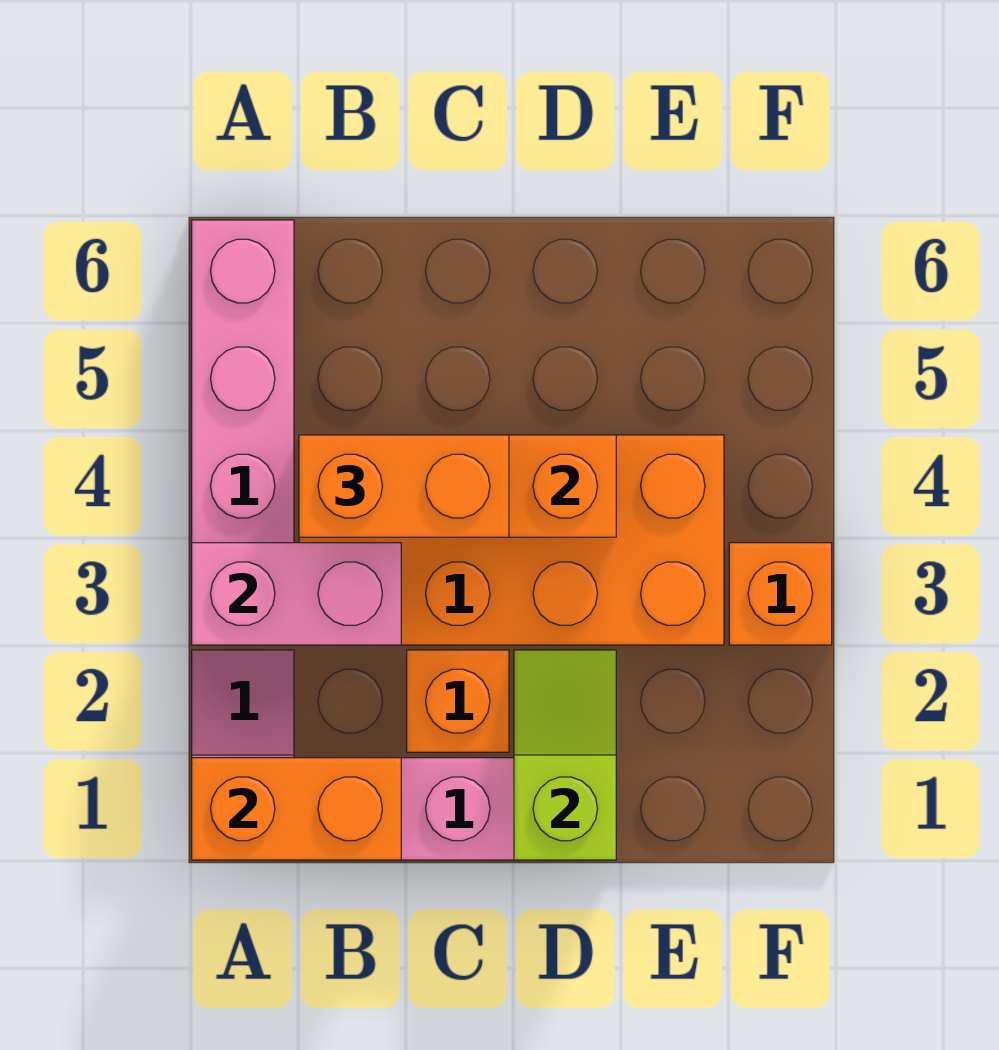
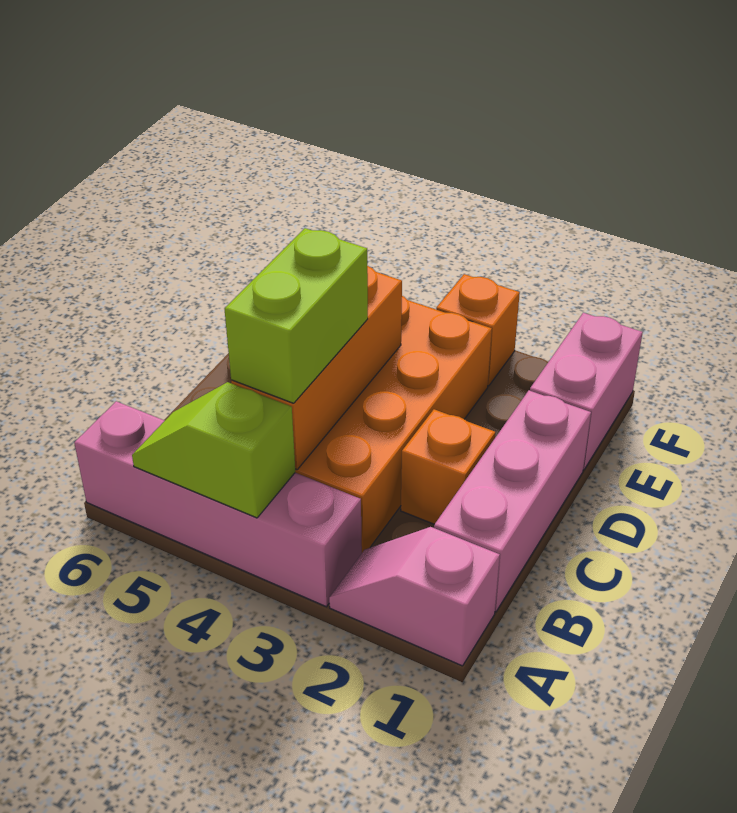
orange brick A1:B1 level 2 -> none
pink brick A3:B3 level 2 -> pink brick E1:F1 level 1
orange brick B4:C4 level 3 -> lime brick B4:C4 level 3
lime slope D1:D2 level 2 top 1 -> lime slope A4:A5 level 2 top 4

